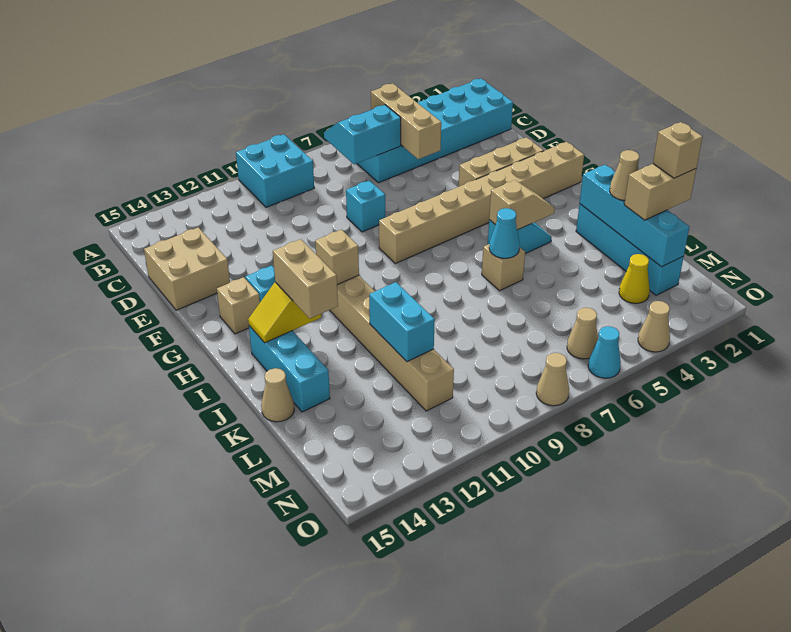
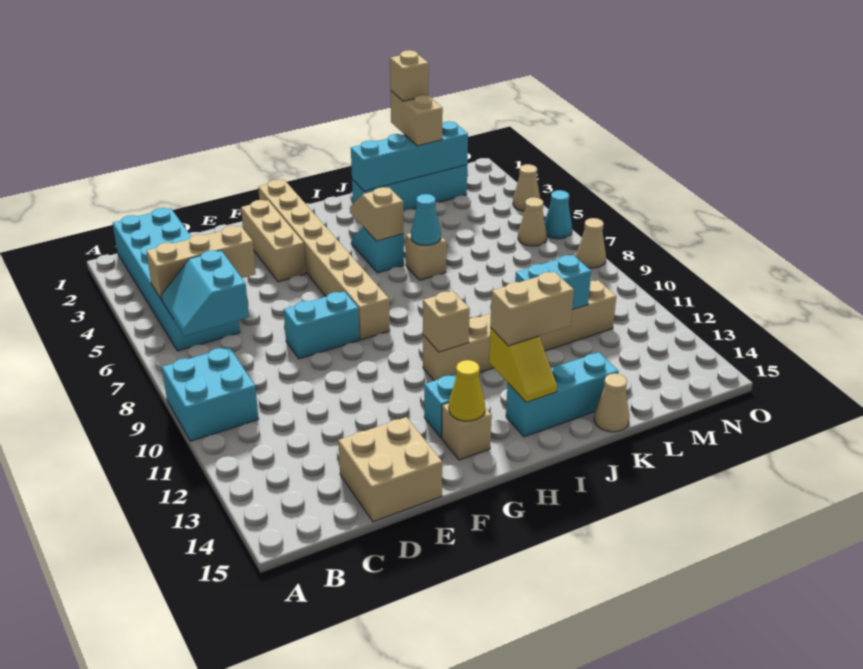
cyan brick E8 level 1 -> cyan brick E8:F8 level 1
tan cone K2 level 3 -> none
yellow cone M3 level 1 -> yellow cone G14 level 2

